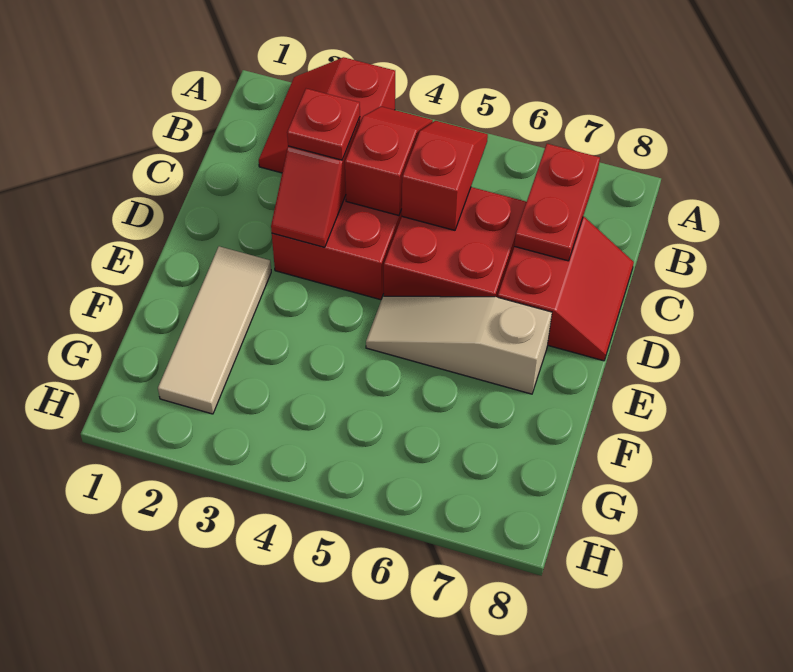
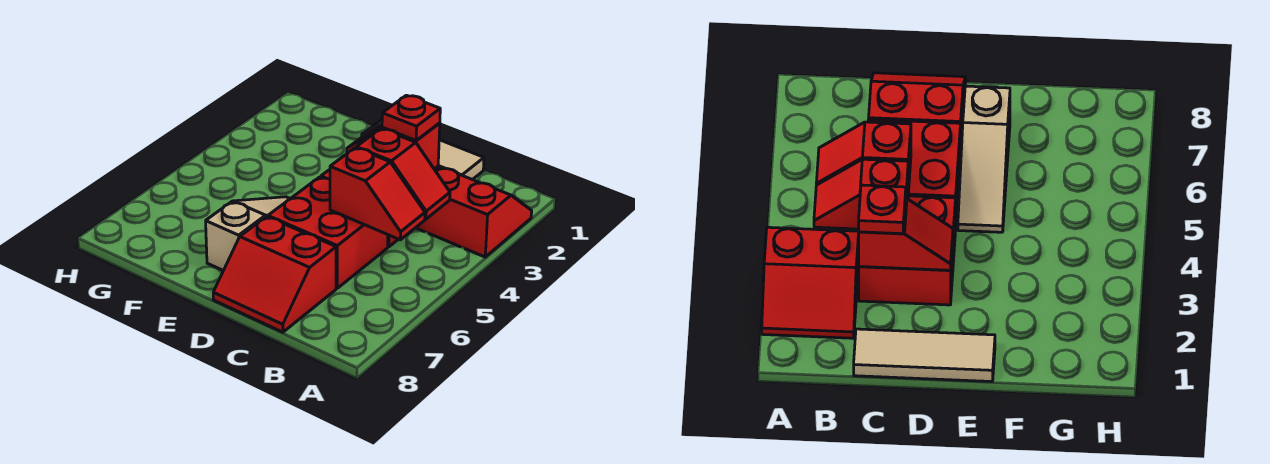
red plate B7:C7 level 2 -> none
tan tile E2:G2 level 1 -> tan tile C1:E1 level 1

